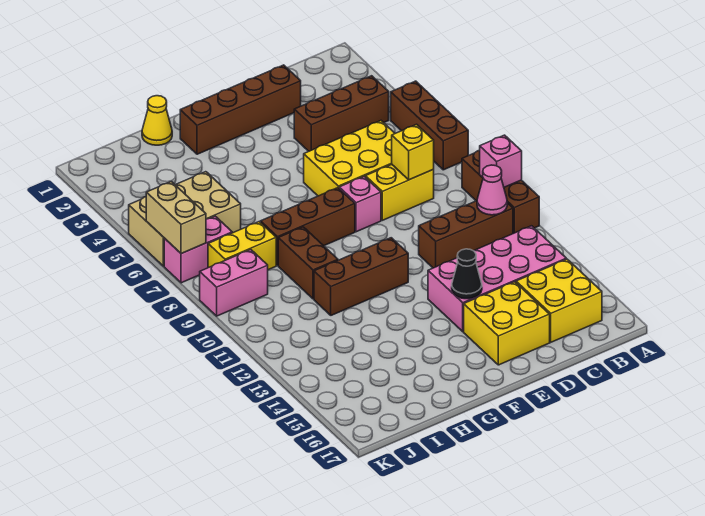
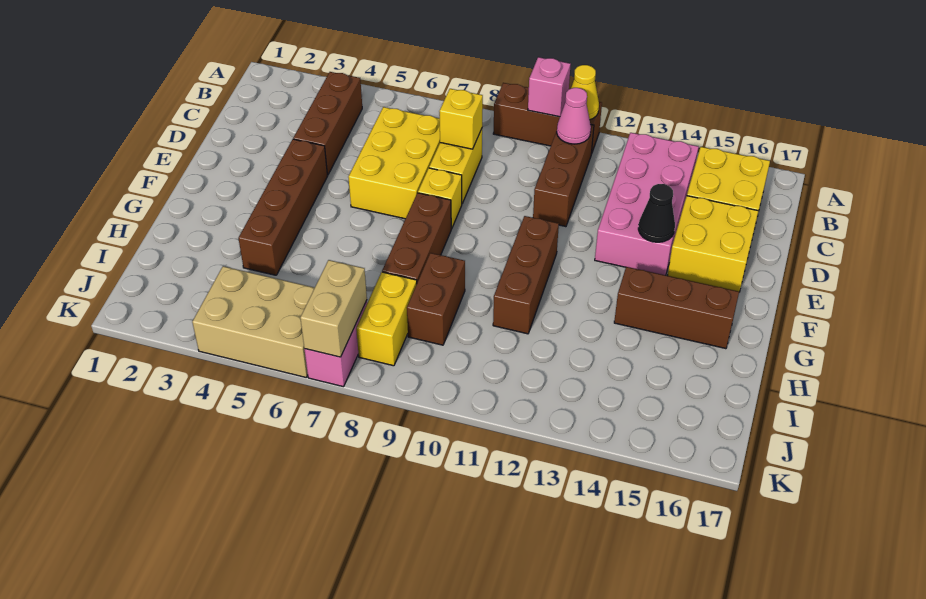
brown brick A5:A7 level 1 -> brown brick G14:G16 level 1
brown brick D2:G2 level 1 -> brown brick E4:H4 level 1
pink brick E8 level 1 -> yellow brick E8 level 1
yellow cone H1 level 1 -> yellow cone A11 level 2
brown brick H9:H10 level 1 -> brown brick H9:I9 level 1
tan brick I5:K6 level 1 -> tan brick J4:K6 level 1
pink brick J9:K9 level 1 -> none
tan brick K6:K7 level 2 -> tan brick J7:K7 level 2

